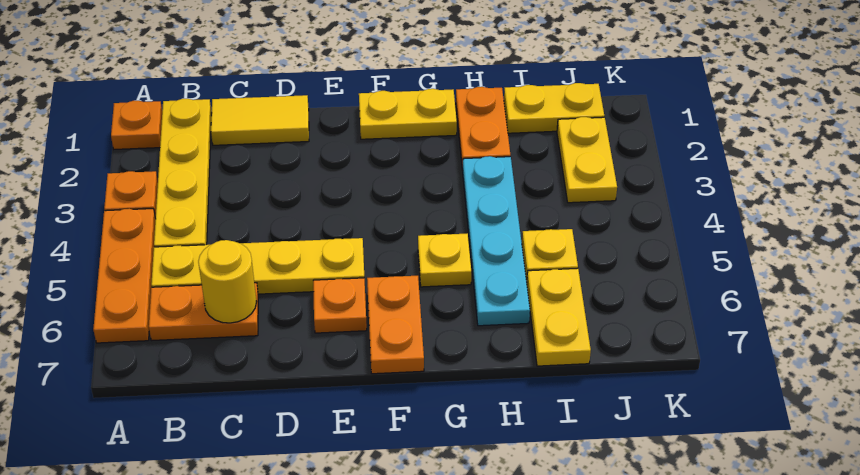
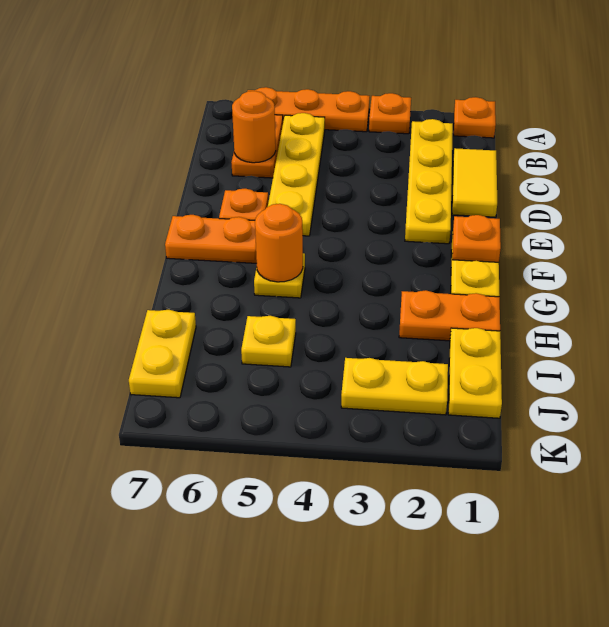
yellow plate B1:B4 level 1 -> yellow plate B2:E2 level 1
yellow round brick C6 level 2 -> orange round brick C6 level 2
none -> orange plate F1 level 2
none -> orange round brick G5 level 2
cyan plate H3:H6 level 1 -> none
yellow plate I6:I7 level 1 -> yellow plate I7:J7 level 1

